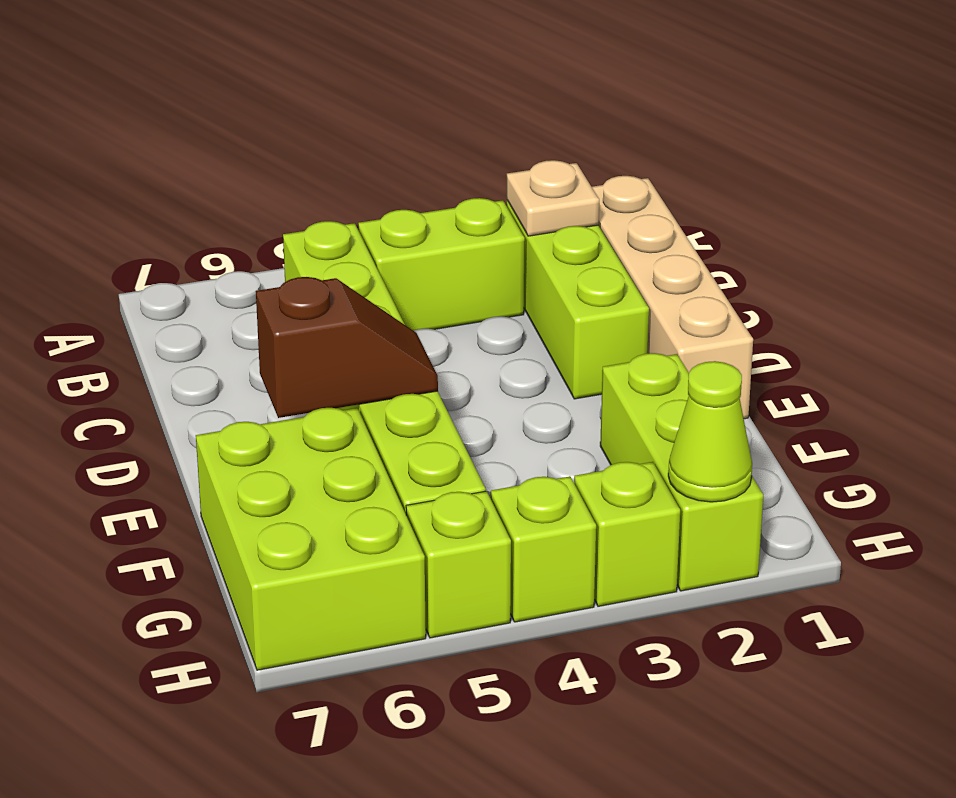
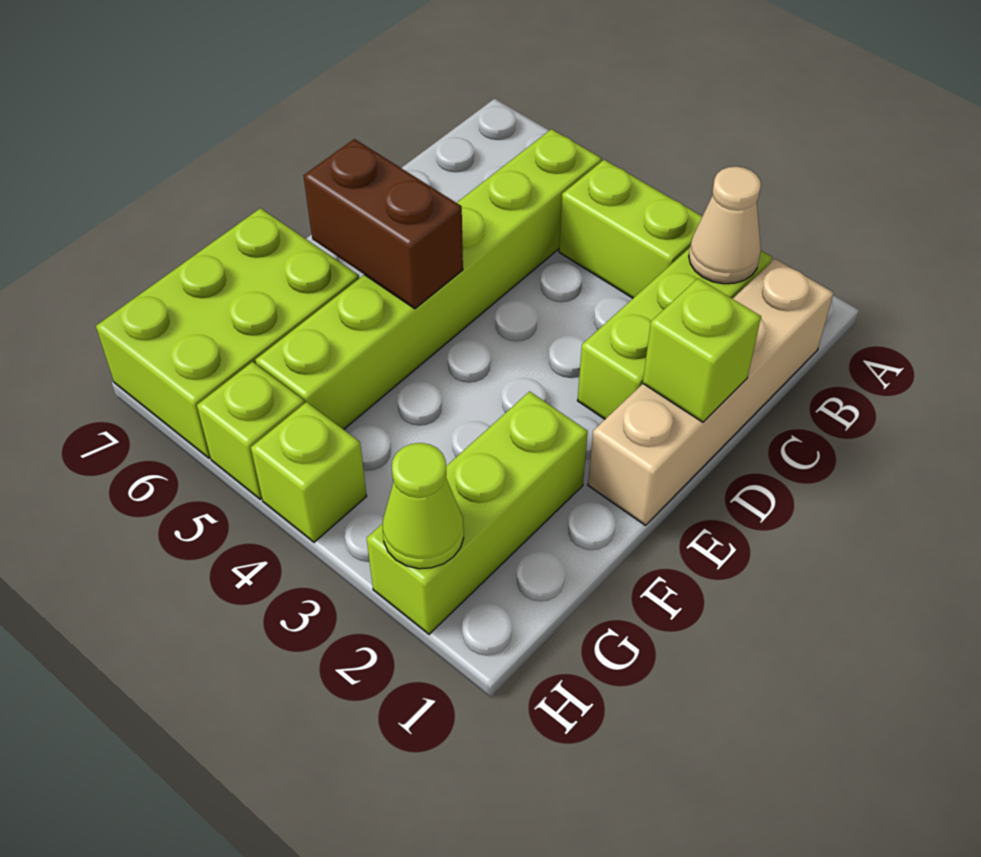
tan plate B2 level 2 -> tan cone B2 level 2
brown slope E5:E6 level 2 top 6 -> brown brick E5:E6 level 2
lime brick H3 level 1 -> lime brick D1 level 2

